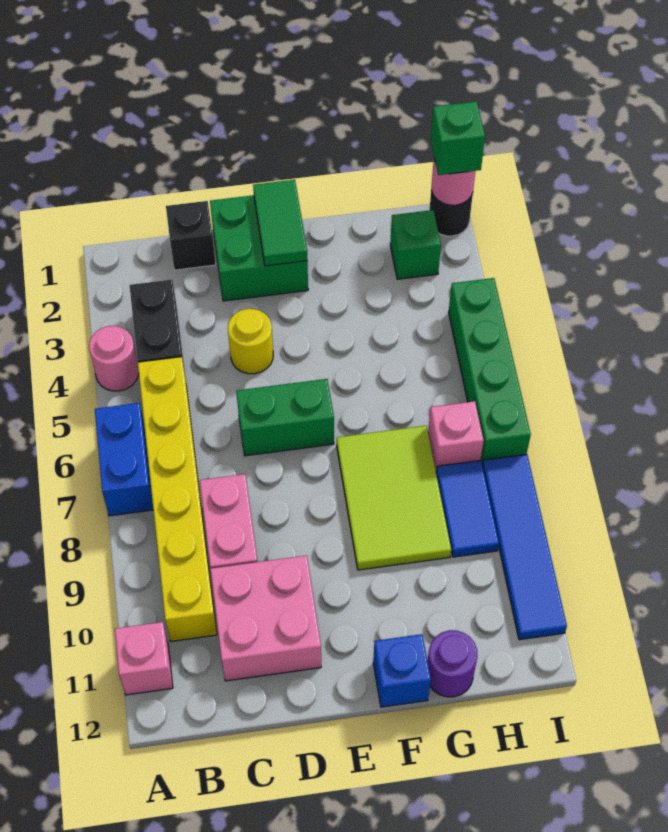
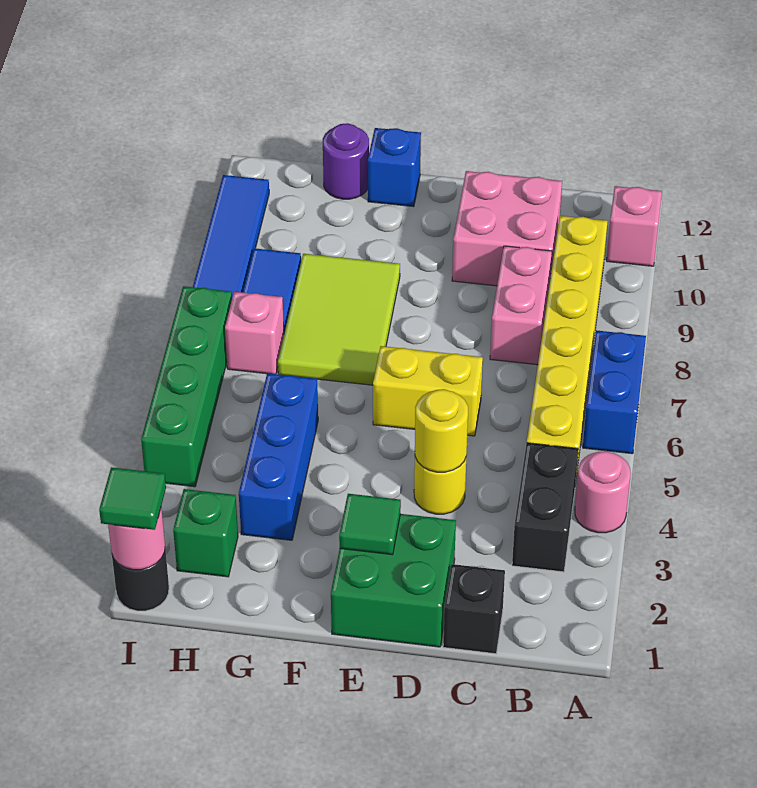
none -> yellow round brick D4 level 2
green brick D6:E6 level 1 -> yellow brick D6:E6 level 1
green tile E1:E2 level 2 -> green tile E2 level 2
none -> blue brick G3:G5 level 1
green brick I1 level 3 -> green tile I1 level 3

